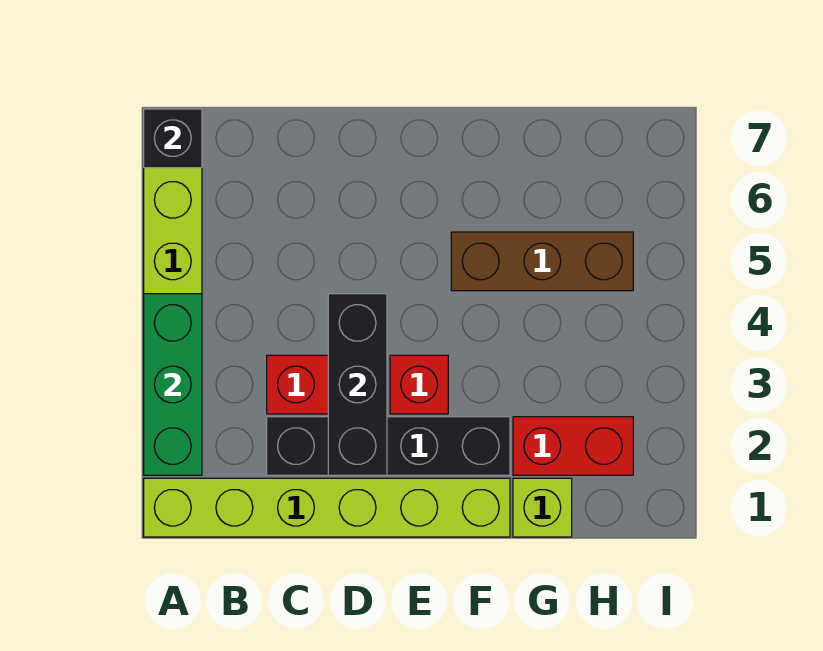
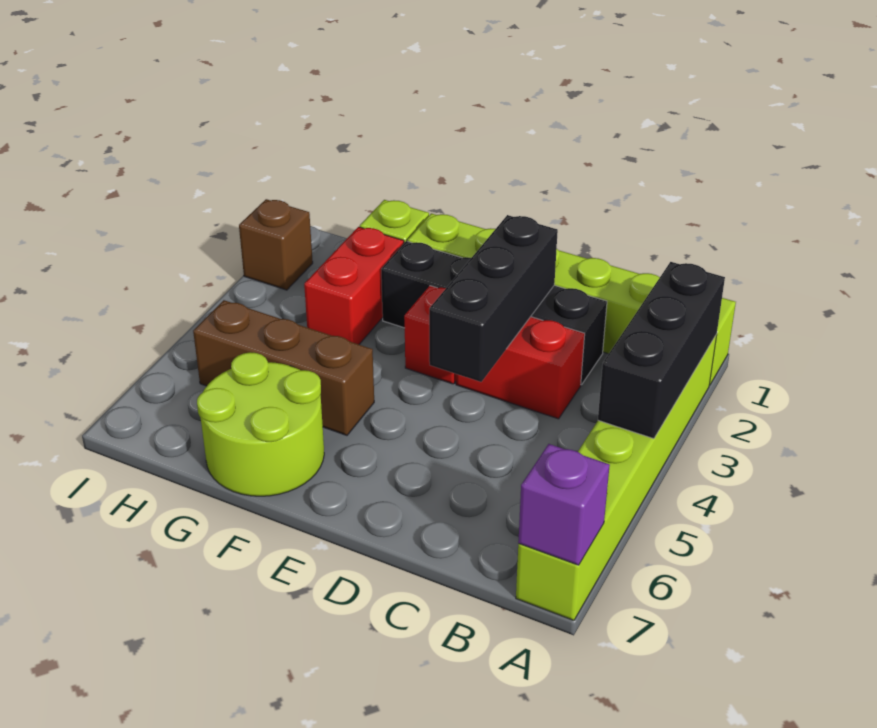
green brick A2:A4 level 2 -> black brick A2:A4 level 2
black brick A7 level 2 -> purple brick A7 level 2
none -> lime round brick F6:G7 level 1
red brick G2:H2 level 1 -> red brick G2:G3 level 1
none -> brown brick I2 level 1

